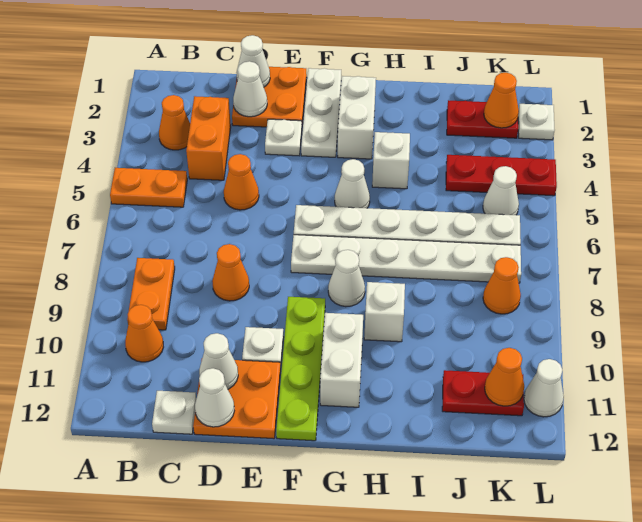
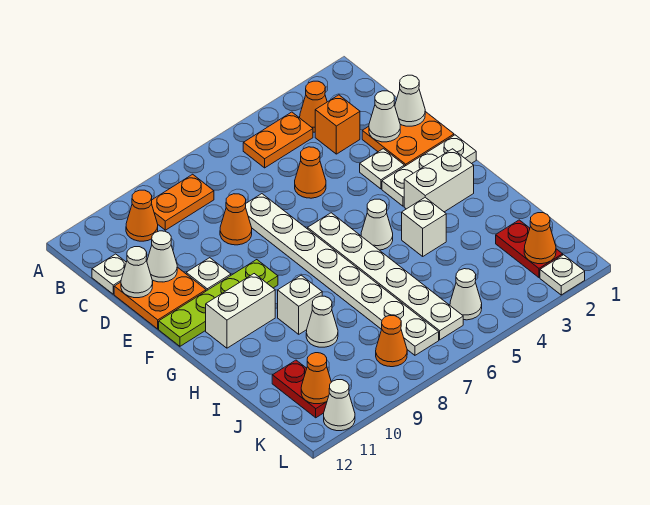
orange plate A5:B5 level 1 -> orange plate B4:B5 level 1
orange brick C3:C4 level 1 -> orange brick C3 level 1
white plate F7:K7 level 1 -> white plate D7:K7 level 1
white cone G8 level 1 -> white cone I9 level 1
red plate J4:L4 level 1 -> none

